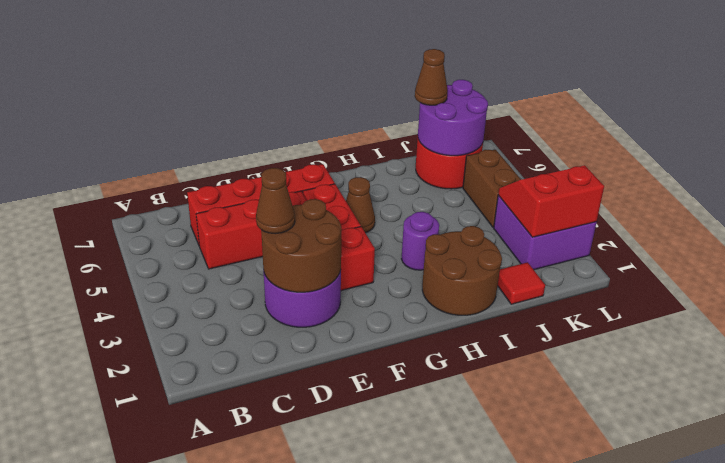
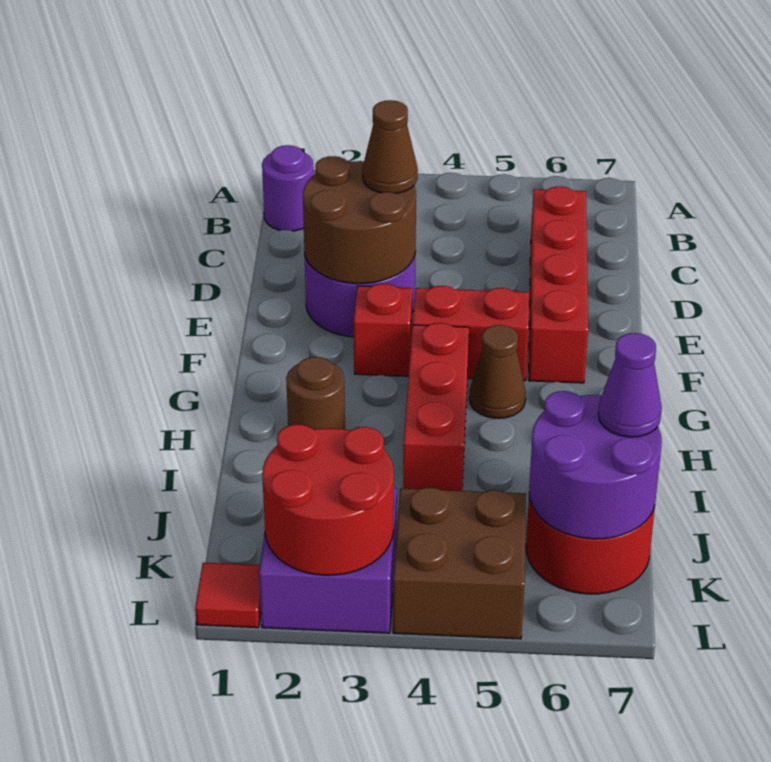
red brick C5:E5 level 1 -> red brick G4:I4 level 1
brown round brick H1:I2 level 1 -> brown round brick H2 level 1
purple round brick H3 level 1 -> purple round brick B1 level 1
red tile J1 level 1 -> red tile L1 level 1
brown cone J7 level 3 -> purple cone J7 level 3
red slope K2:L3 level 2 top 2 -> red round brick K2:L3 level 2
brown brick K4:K5 level 1 -> brown brick K4:L5 level 1

